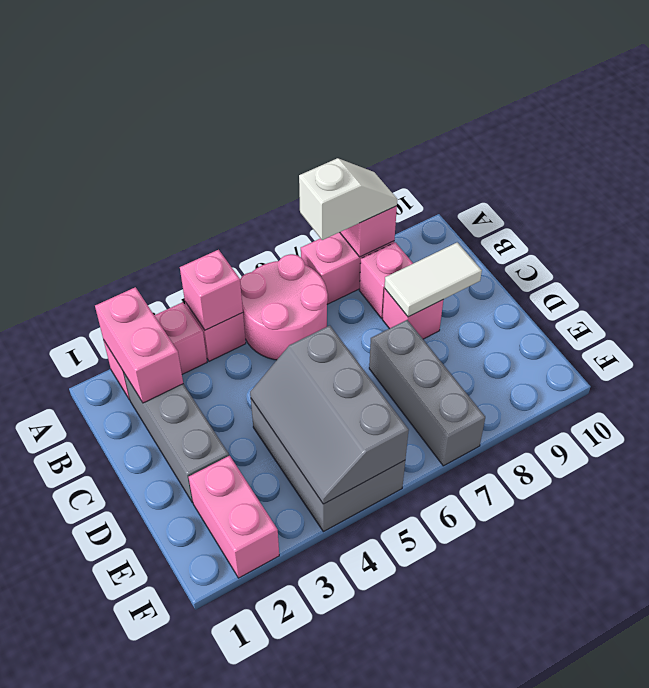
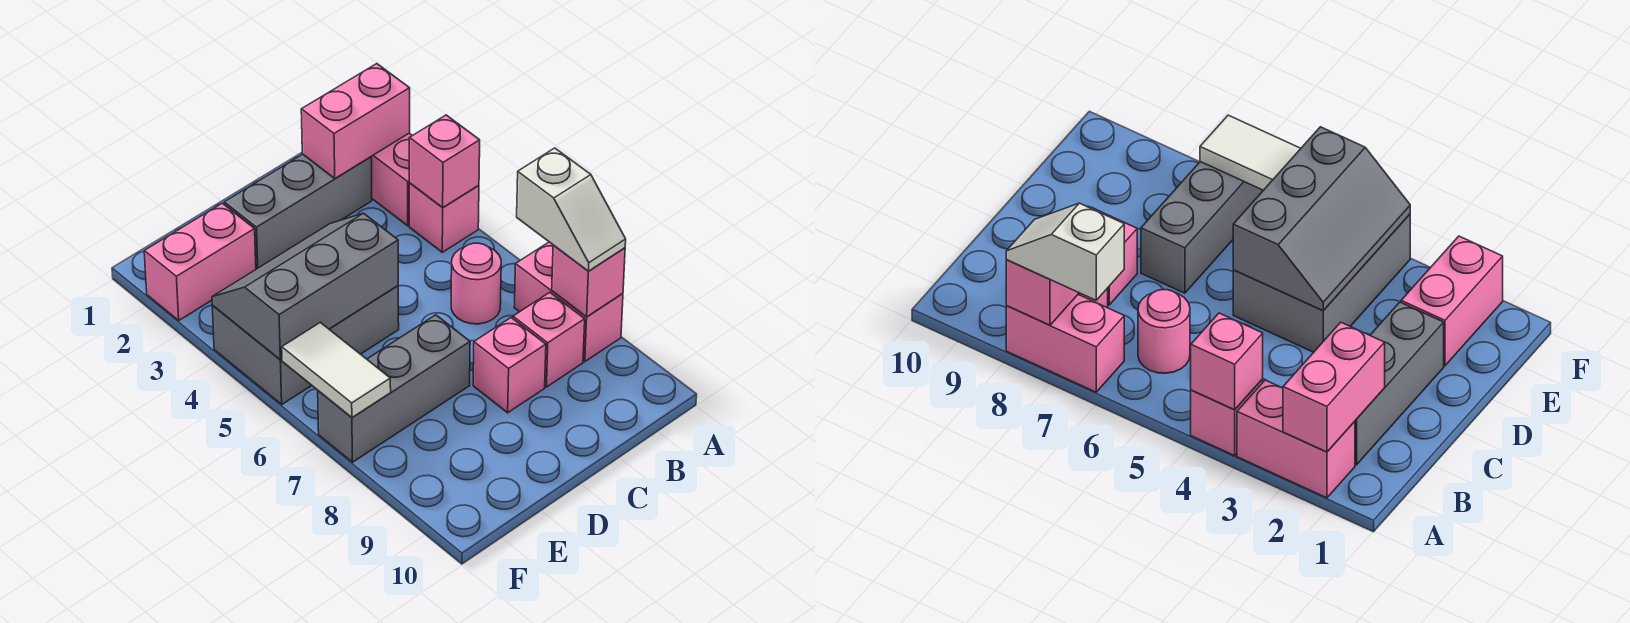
pink round brick A5:B6 level 1 -> pink round brick B6 level 1
white tile C8:C9 level 2 -> white tile F6:F7 level 2

